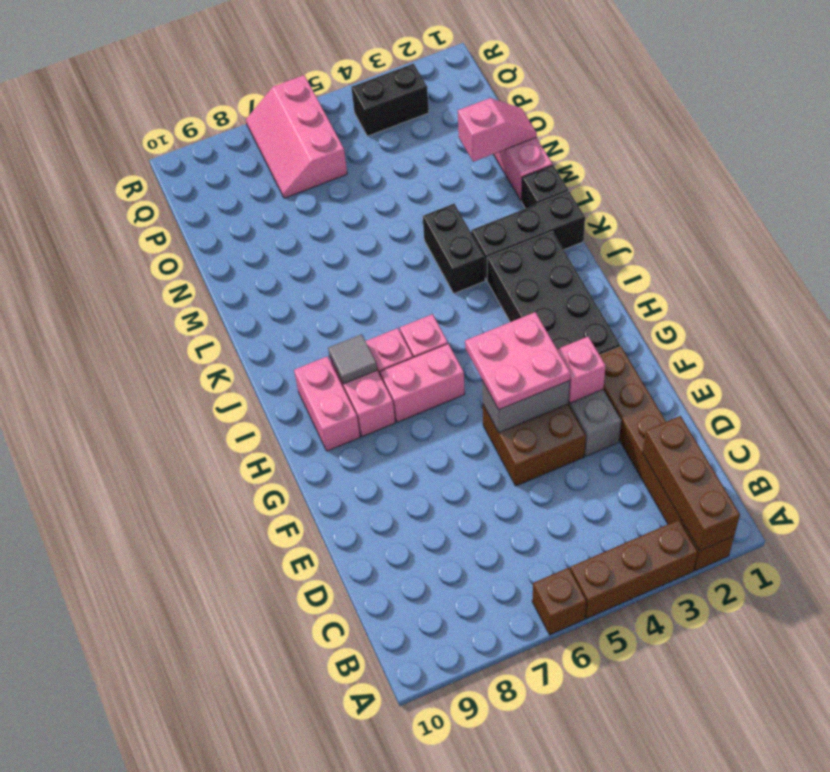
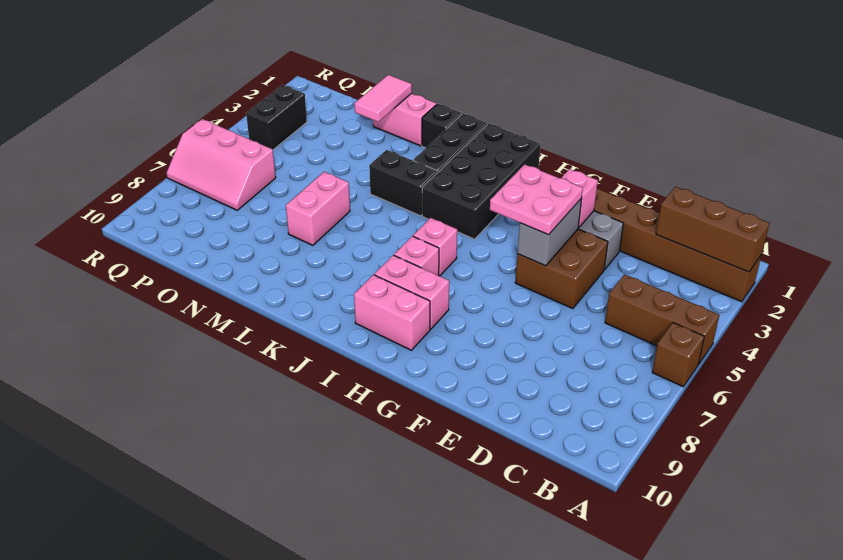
brown brick A3:A5 level 1 -> brown brick A5:C5 level 1
black brick G2:J3 level 1 -> black brick I1:J4 level 1
pink brick H6:H7 level 1 -> pink brick M6:M7 level 1
grey tile I8 level 2 -> none
pink slope N1:N2 level 2 top 2 -> pink tile N1:N2 level 2

